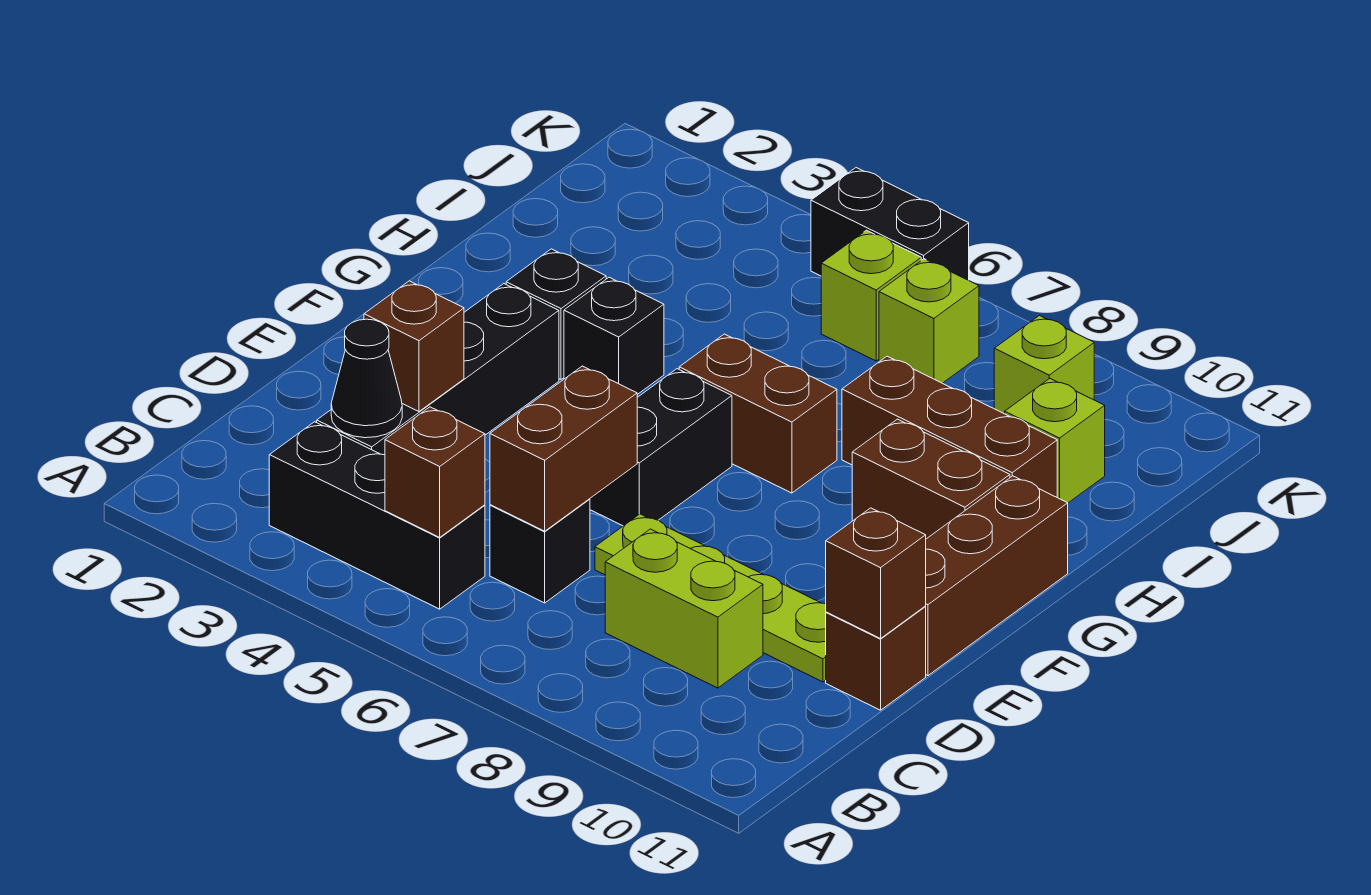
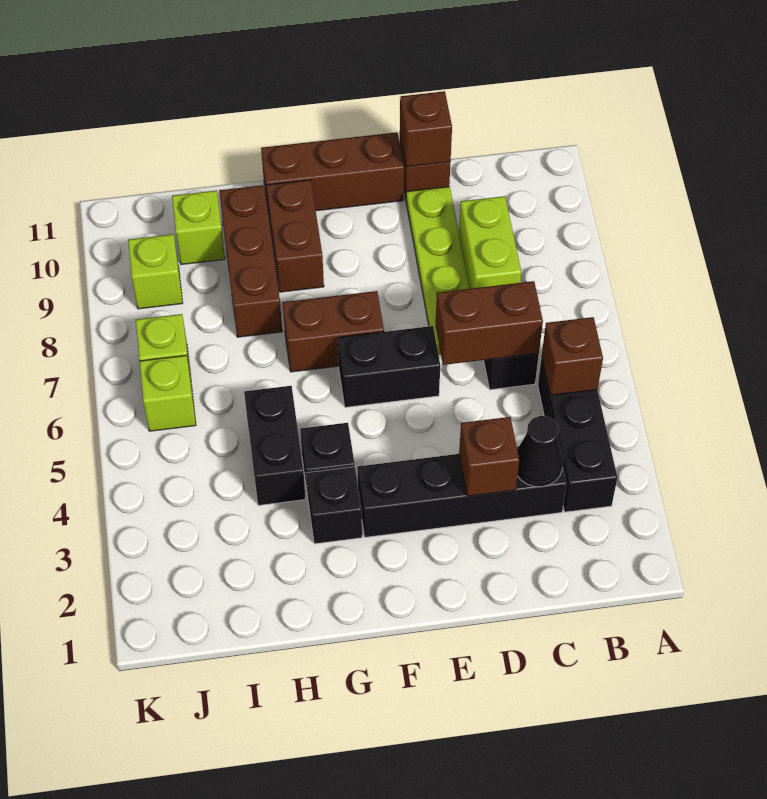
brown brick G6:G7 level 1 -> brown brick F7:G7 level 1
black brick K5:K6 level 1 -> black brick H4:H5 level 1

